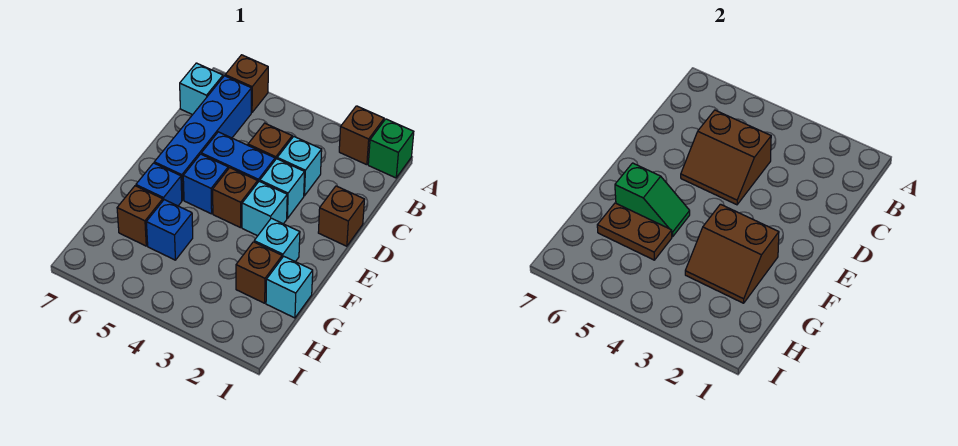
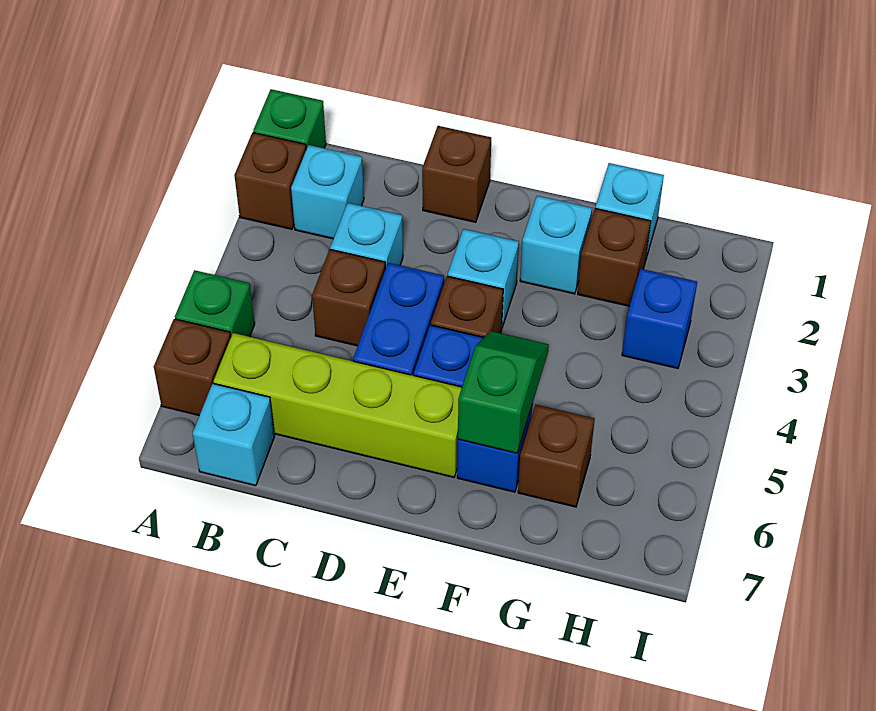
none -> green brick A5 level 1
blue brick B6:E6 level 1 -> lime brick B6:E6 level 1
brown slope C4:D5 level 2 top C -> none
cyan brick D3 level 1 -> cyan brick B2 level 1
brown slope F2:G3 level 2 top F -> none
blue brick G5 level 1 -> blue brick H3 level 1
brown plate G5:G6 level 2 -> none

